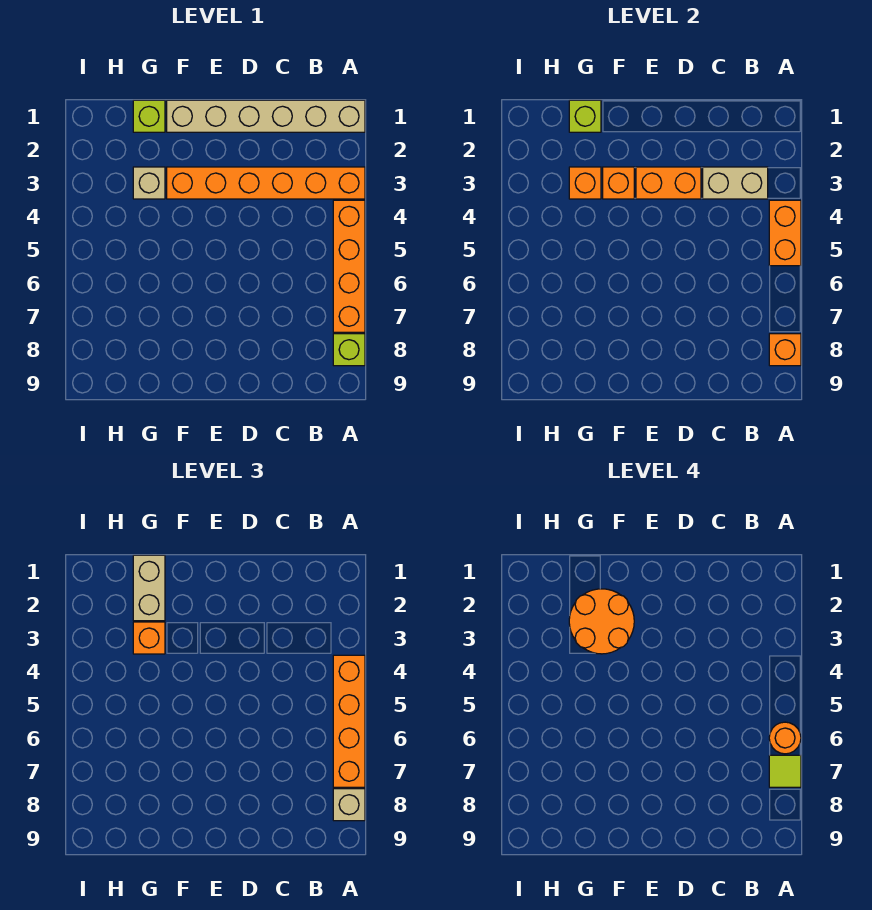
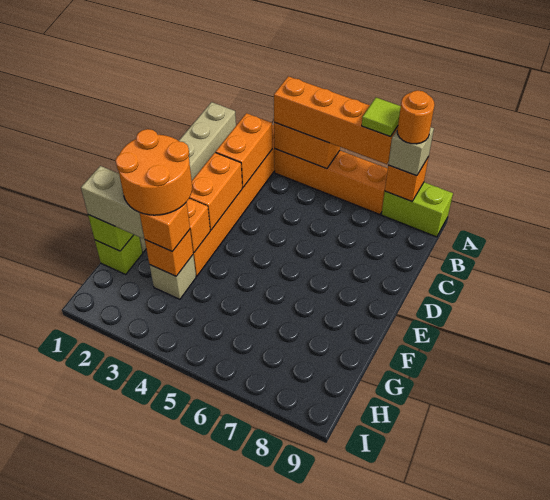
orange round brick A6 level 4 -> orange round brick A8 level 4
lime brick A8 level 1 -> lime brick A8:A9 level 1
tan brick B3:C3 level 2 -> orange brick B3:C3 level 2

